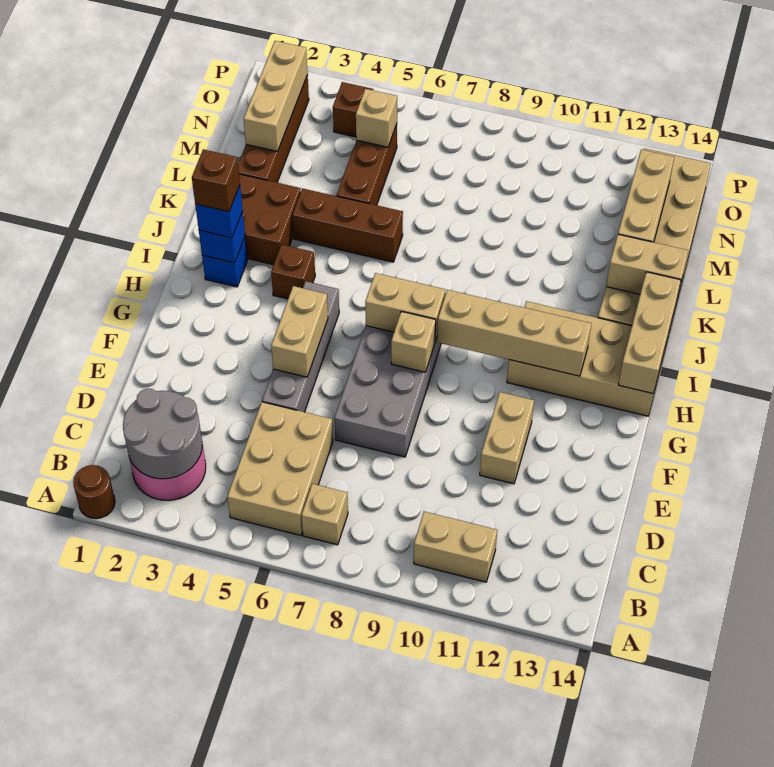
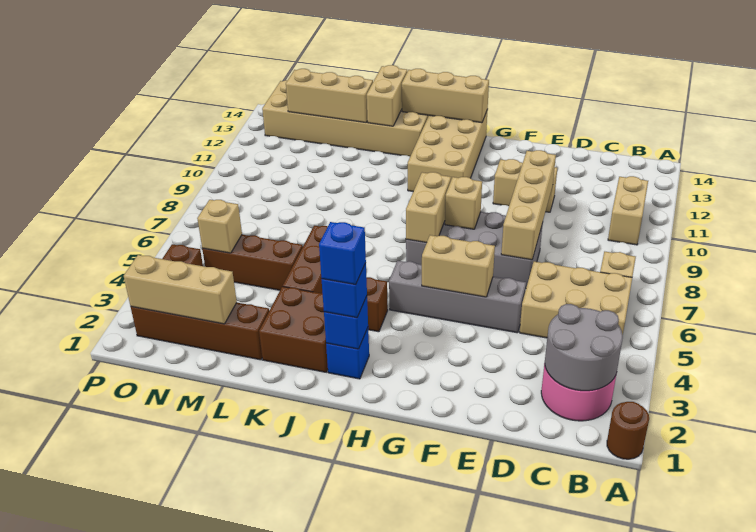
tan brick H9:H12 level 2 -> tan brick E7:E10 level 2
brown brick I2 level 4 -> blue brick I2 level 4

